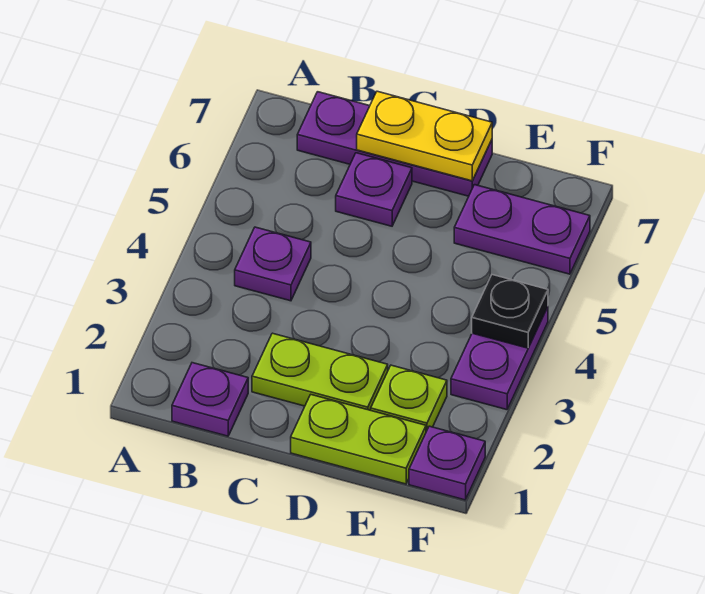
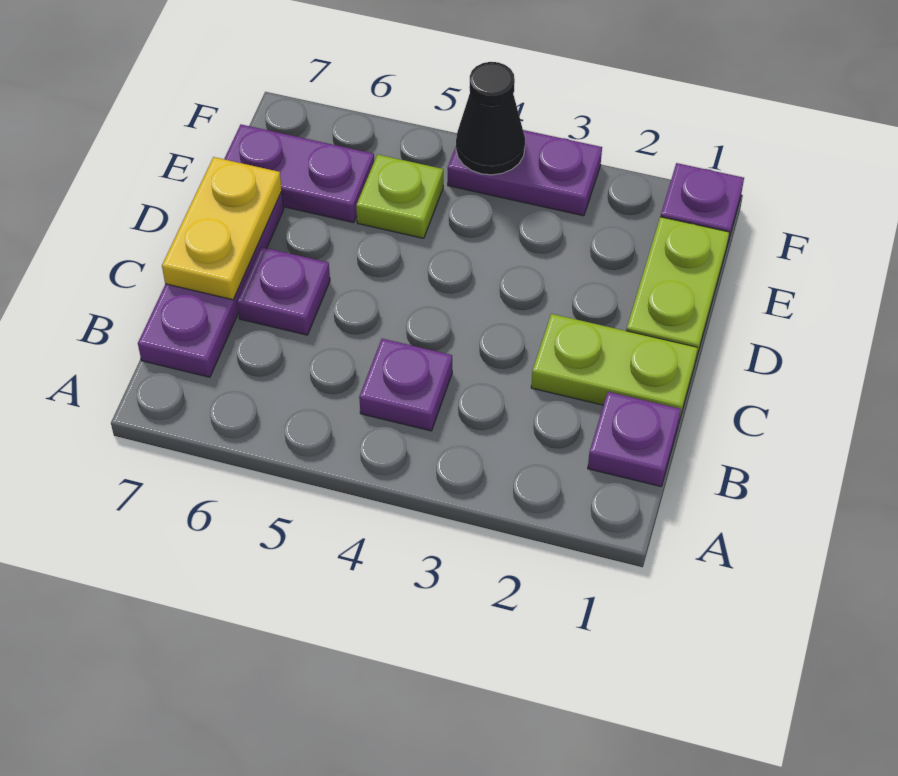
lime plate C2:D2 level 1 -> lime plate C1:C2 level 1
lime plate E2 level 1 -> lime plate E5 level 1
purple plate E6:F6 level 1 -> purple plate E6:E7 level 1
black plate F4 level 2 -> black cone F4 level 2

